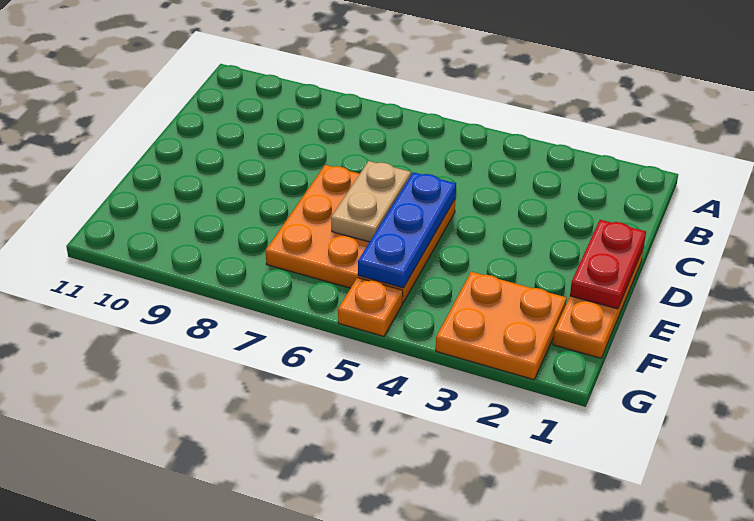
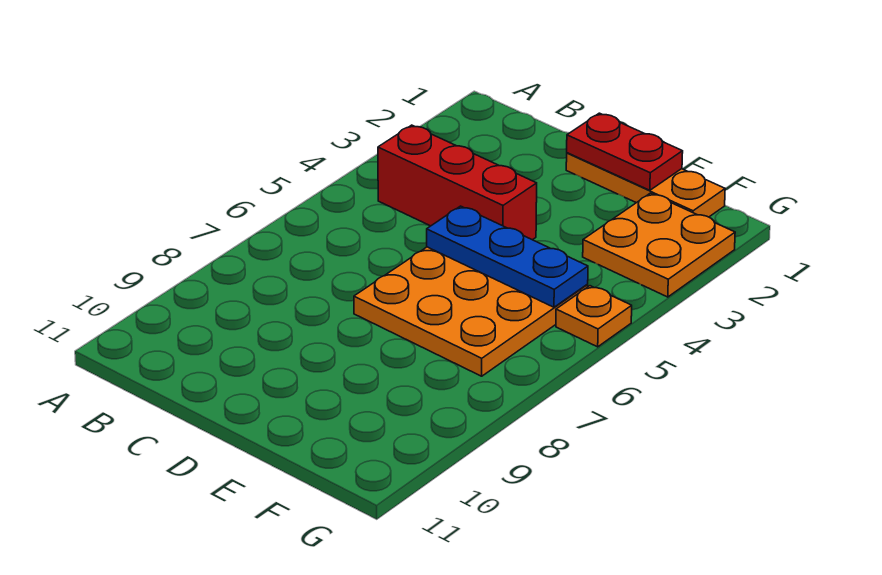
none -> red brick B4:D4 level 1
tan plate D6:E6 level 2 -> none

